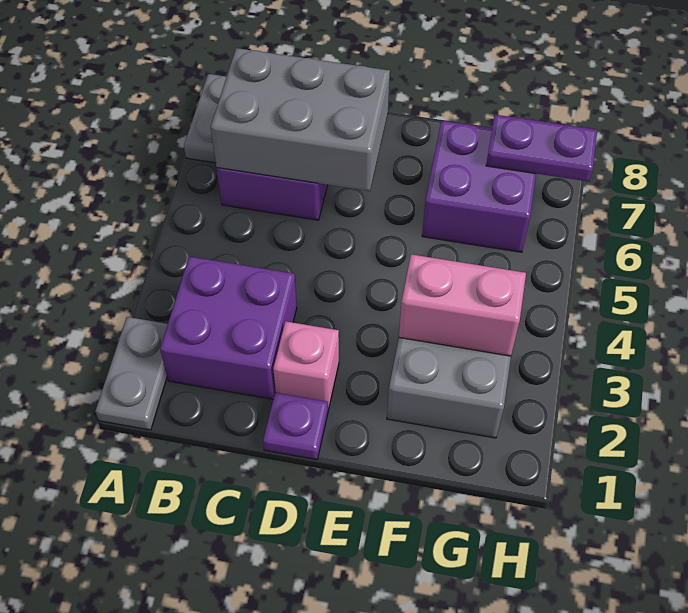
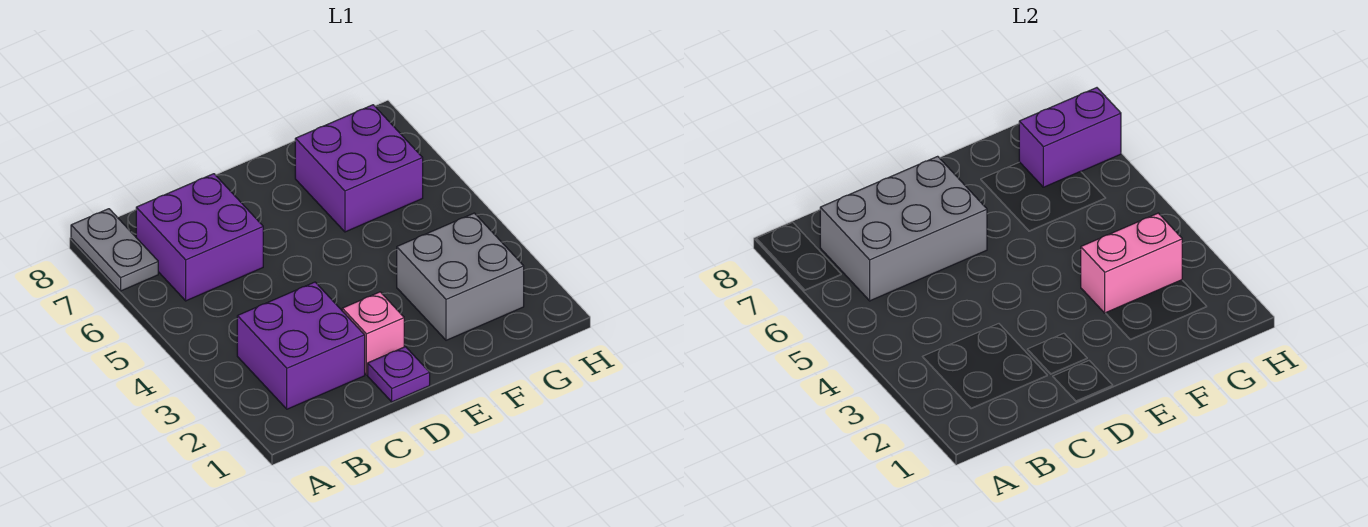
grey plate A1:A2 level 1 -> none
purple plate G7:H7 level 2 -> purple brick G7:H7 level 2

